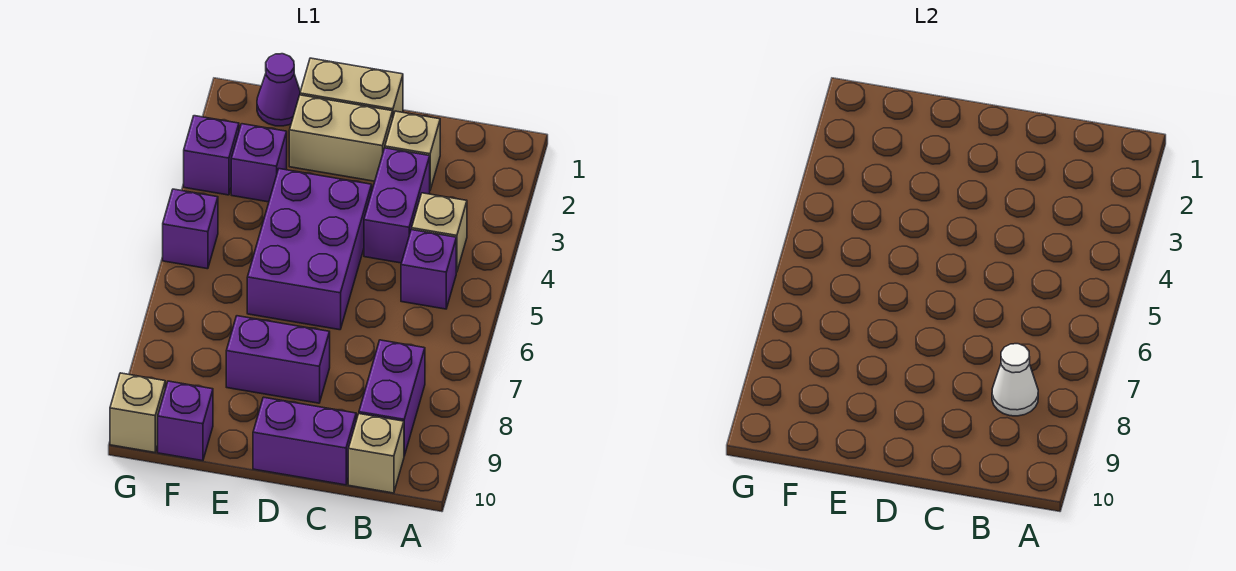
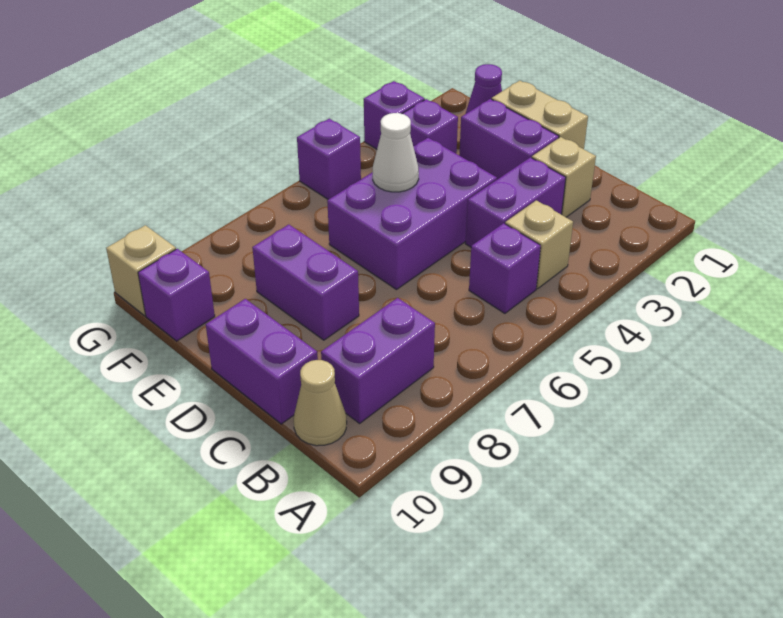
white cone B8 level 2 -> white cone E5 level 2
tan brick B10 level 1 -> tan cone B10 level 1
tan brick D2:E2 level 1 -> purple brick D2:E2 level 1

